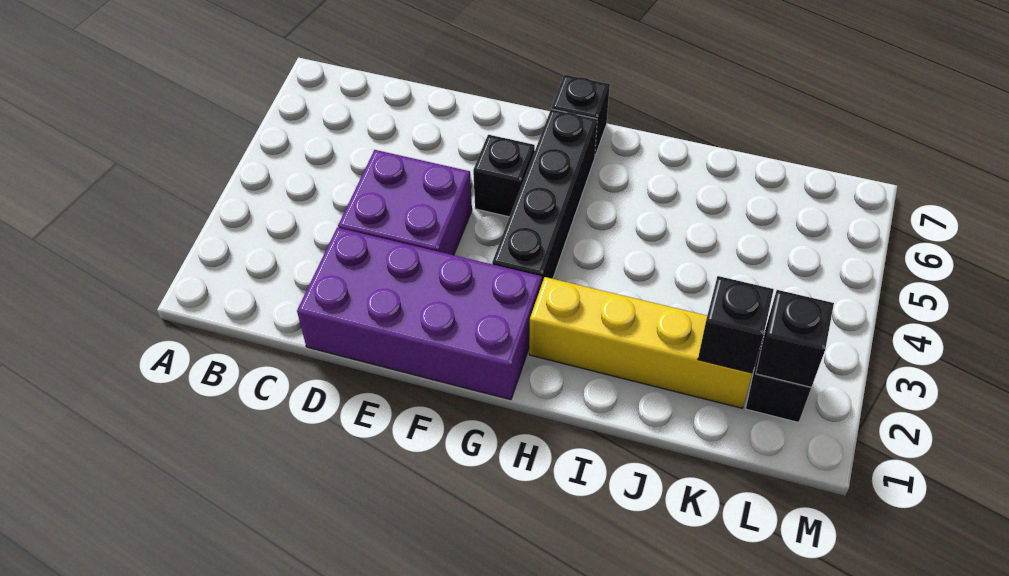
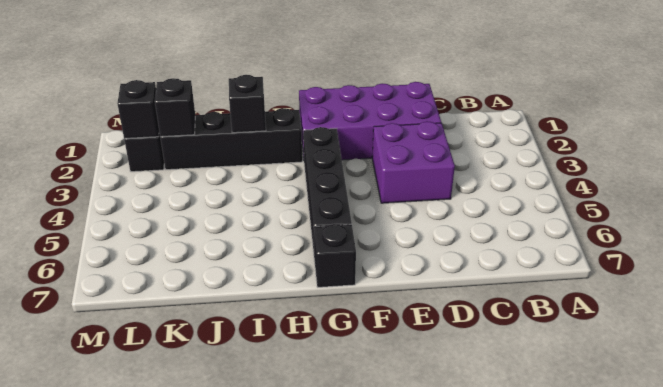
black brick F5 level 1 -> black brick I2 level 2
yellow brick H2:K2 level 1 -> black brick H2:K2 level 1

